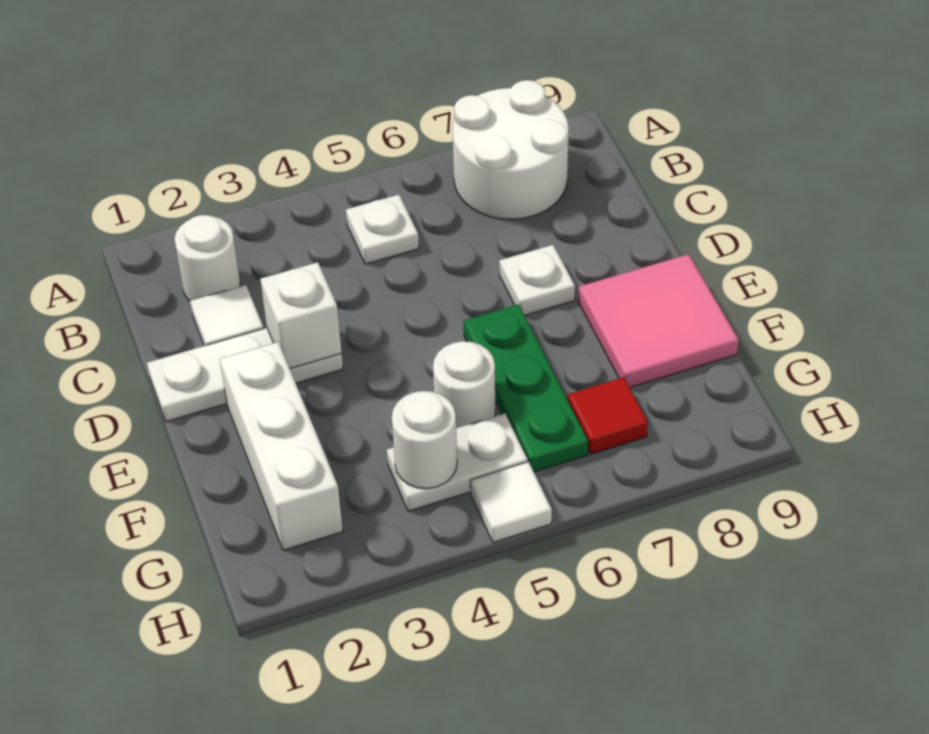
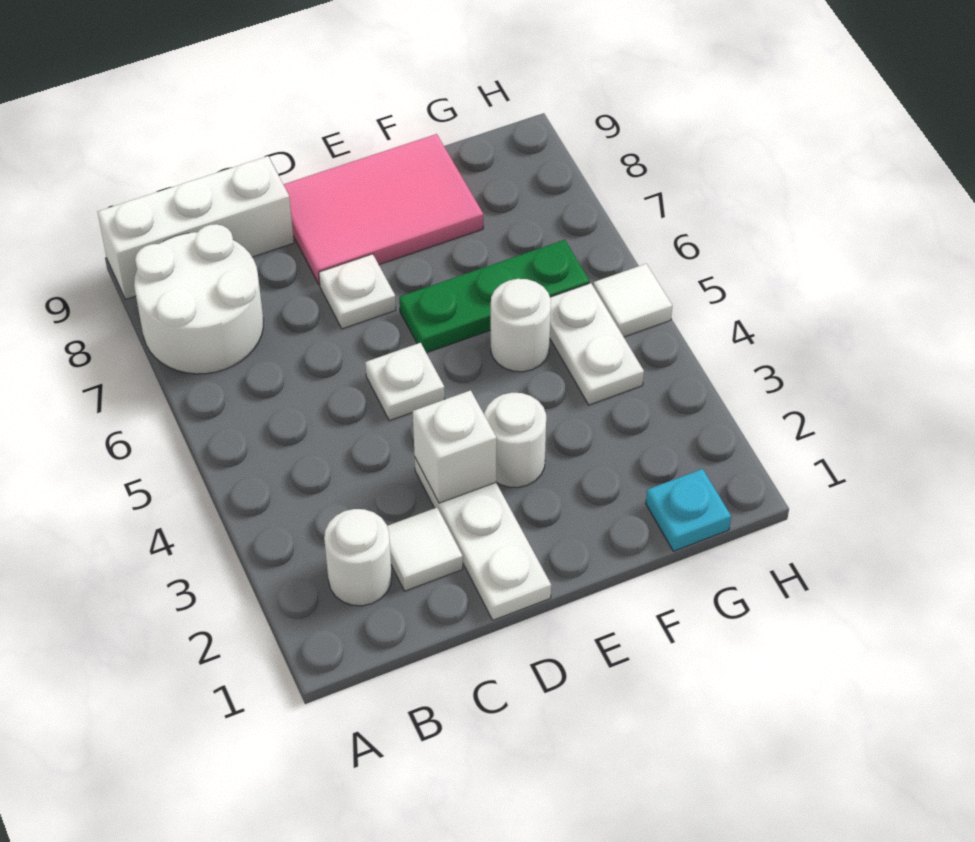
white plate B5 level 1 -> white plate D5 level 1
white brick E2:G2 level 1 -> white brick A9:C9 level 1
pink tile E8:F9 level 1 -> pink tile D8:F9 level 1
none -> cyan plate G1 level 1
white round brick G4 level 2 -> white round brick E3 level 1
red tile G7 level 1 -> none

